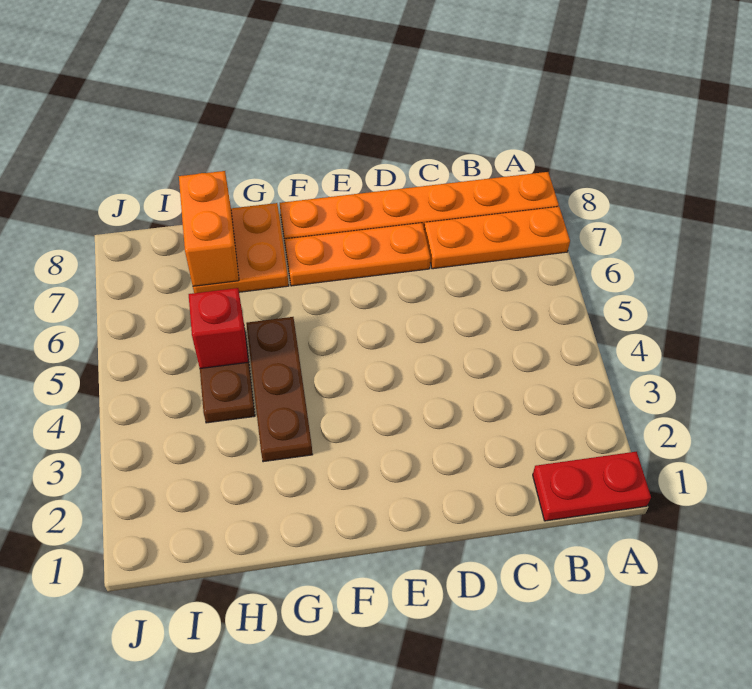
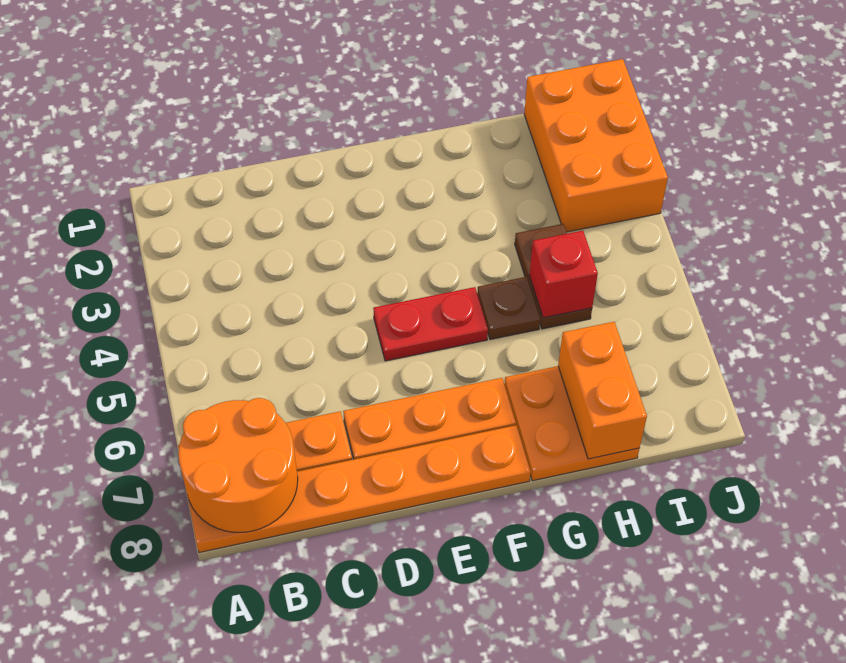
red plate A1:B1 level 1 -> red plate E5:F5 level 1
none -> orange round brick A7:B8 level 2
brown plate G3:G5 level 1 -> brown plate G5 level 1
none -> orange brick I1:J3 level 1

